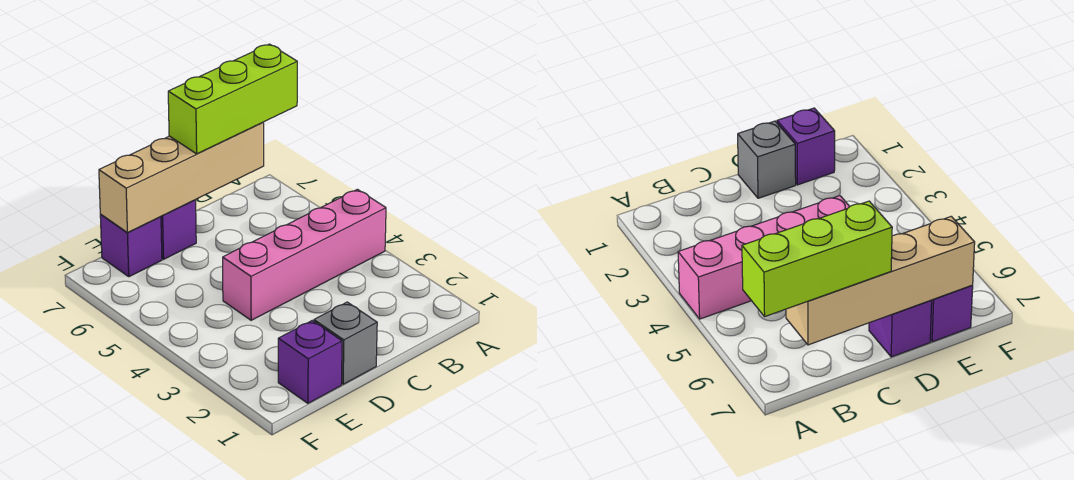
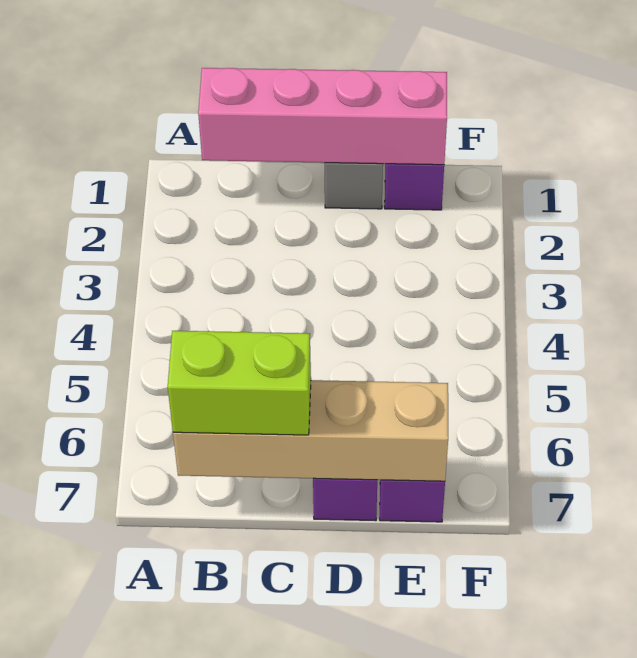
pink brick A4:D4 level 1 -> pink brick B1:E1 level 2
lime brick A7:C7 level 3 -> lime brick B7:C7 level 3

